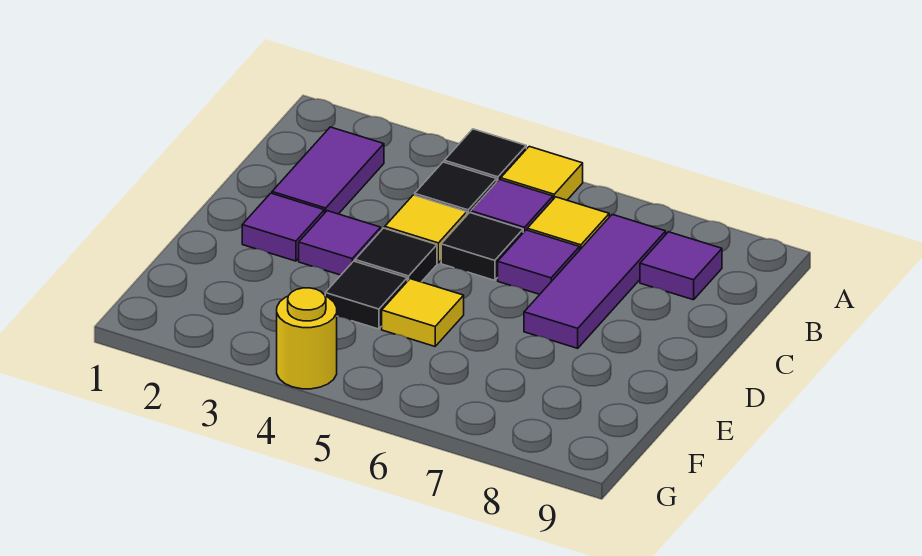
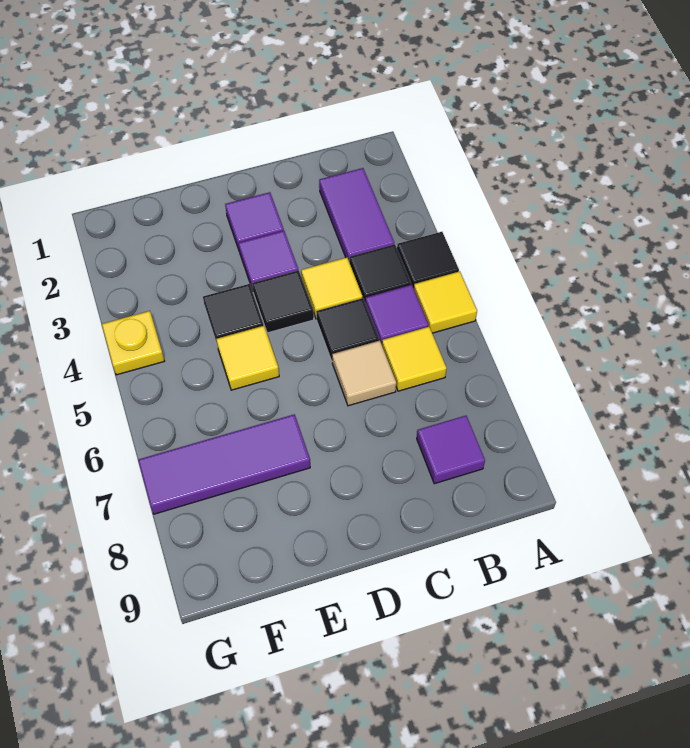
purple tile B2:C2 level 1 -> purple tile B2:B3 level 1
purple tile B7:D7 level 1 -> purple tile E7:G7 level 1
purple tile C6 level 1 -> tan tile C6 level 1
yellow round brick G4 level 1 -> yellow plate G4 level 1

